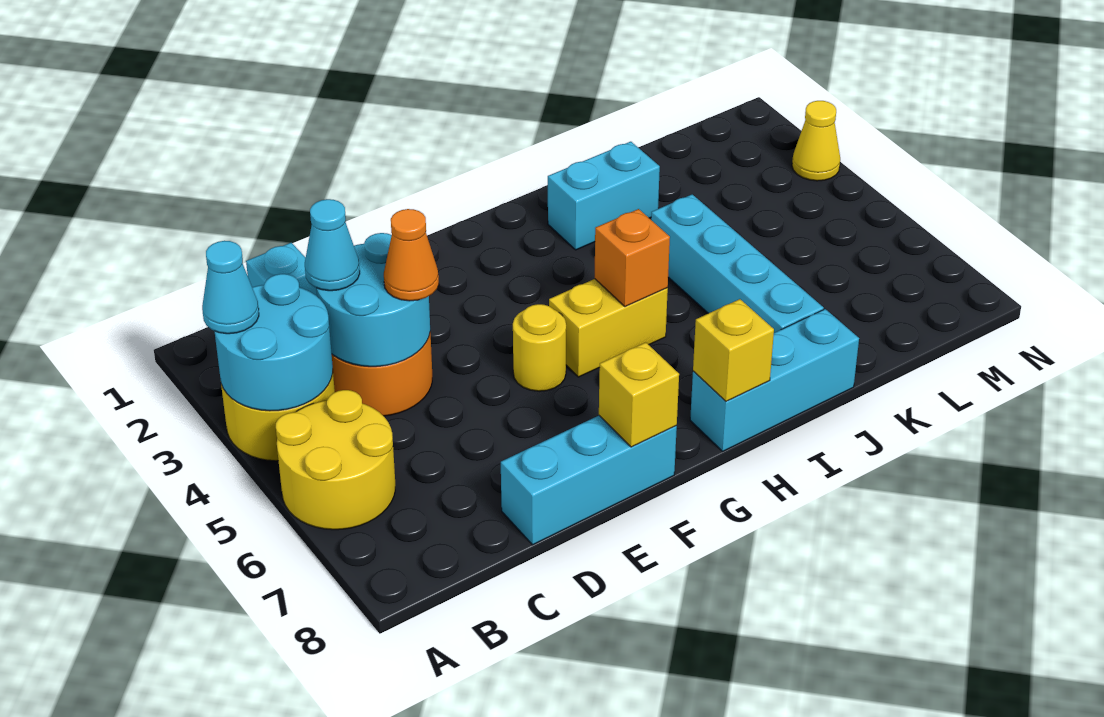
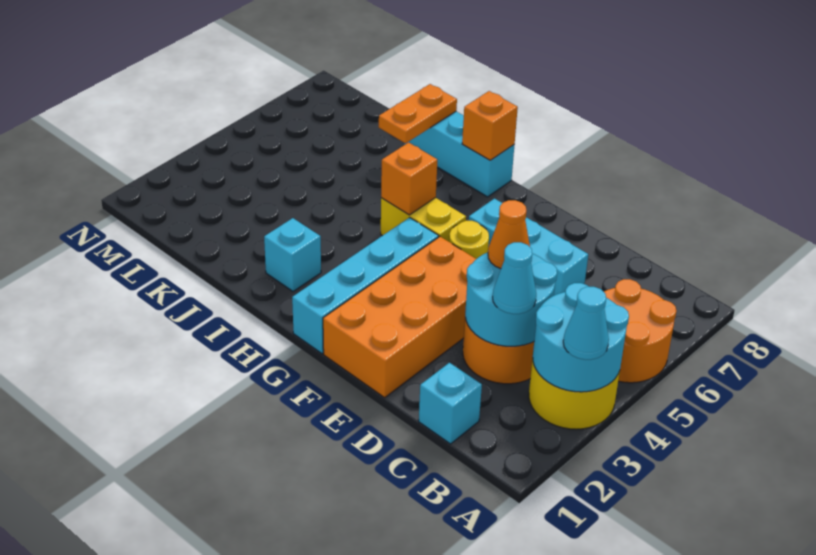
yellow round brick A5:B6 level 1 -> orange round brick A5:B6 level 1
cyan brick D8:F8 level 1 -> cyan brick D6:F6 level 1
none -> orange brick E1:F4 level 1
yellow brick F8 level 2 -> none
yellow brick H8 level 2 -> orange brick H8 level 2
cyan brick I2:J2 level 1 -> cyan brick I2 level 1
cyan brick J4:J7 level 1 -> cyan brick G1:G4 level 1
none -> orange plate J7:J8 level 2
yellow cone N3 level 1 -> none

